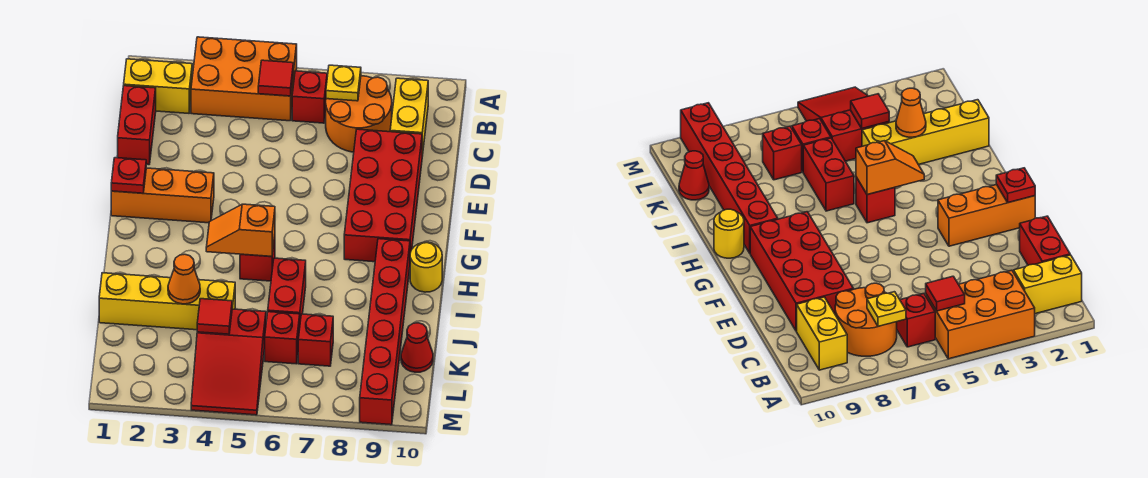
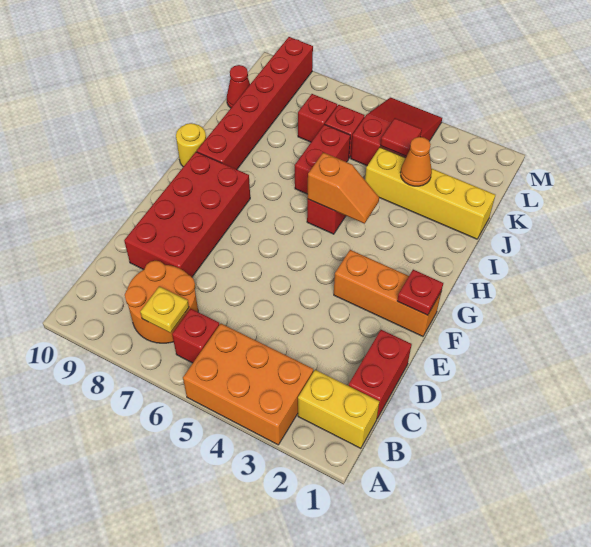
red tile B5 level 2 -> none
yellow brick B9:C9 level 1 -> none

